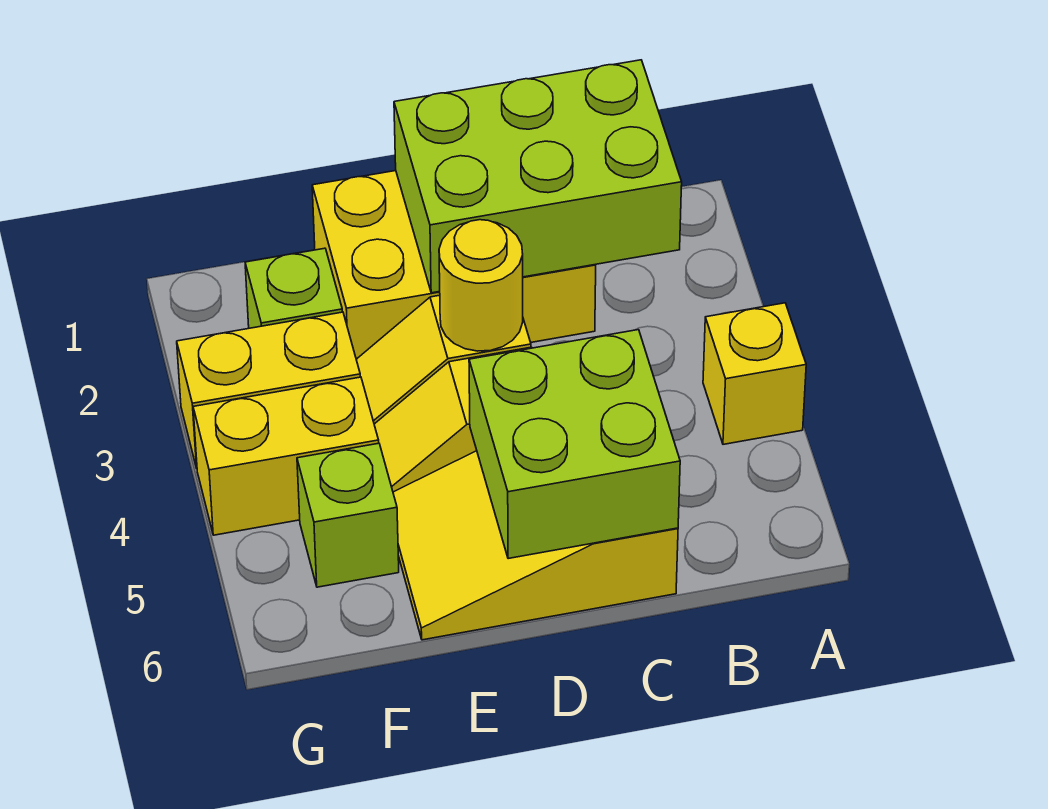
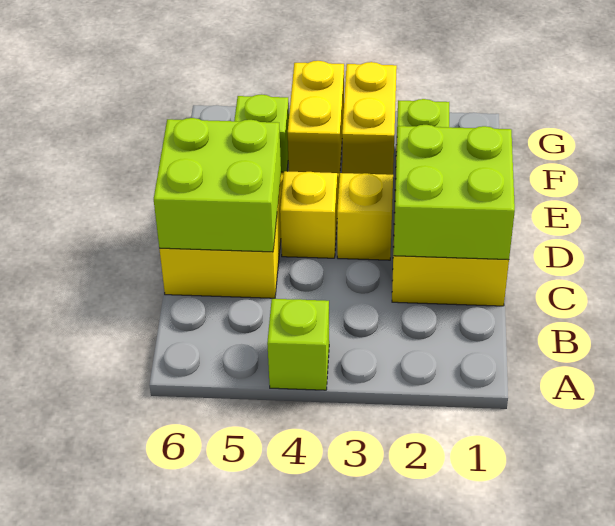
yellow brick A4 level 1 -> lime brick A4 level 1
lime brick B1:D2 level 2 -> lime brick C1:D2 level 2
yellow round brick D3 level 2 -> none

